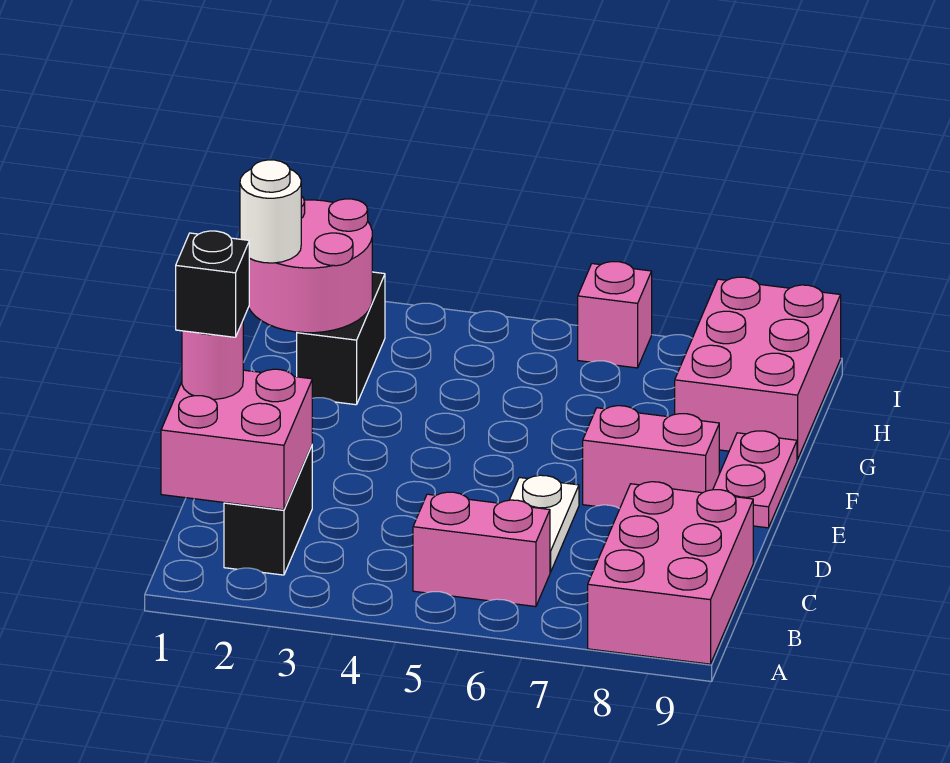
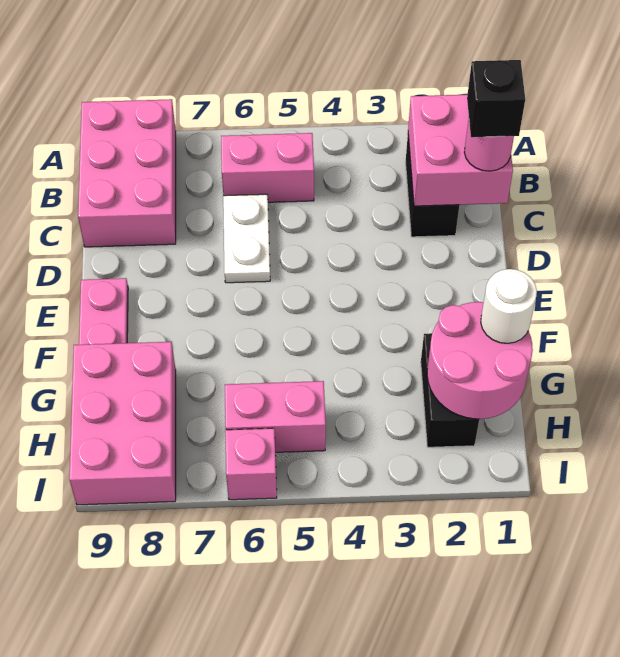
pink brick E7:E8 level 1 -> pink brick H5:H6 level 1

